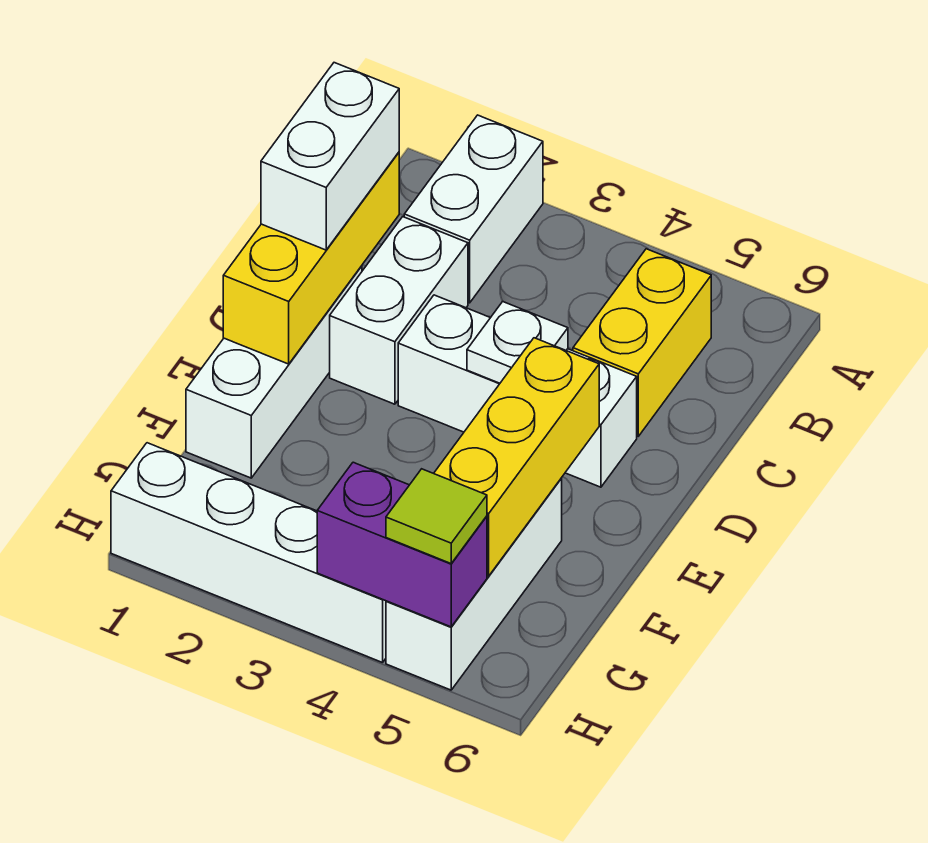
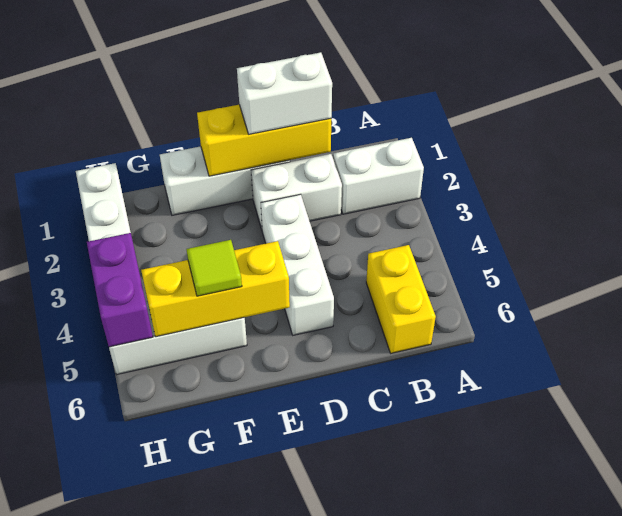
yellow brick B5:C5 level 1 -> yellow brick B5:B6 level 1
white plate D4 level 2 -> none
lime tile H5 level 3 -> lime tile F5 level 3

